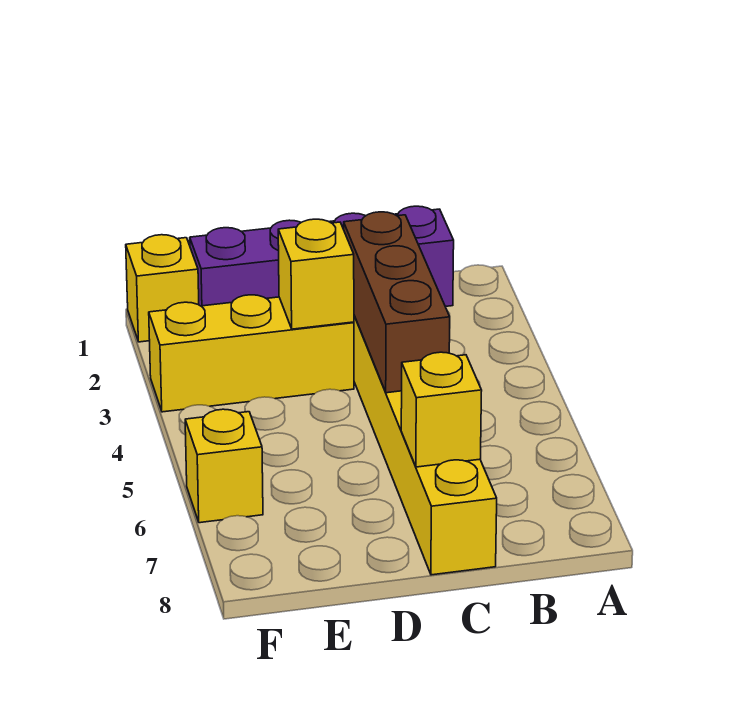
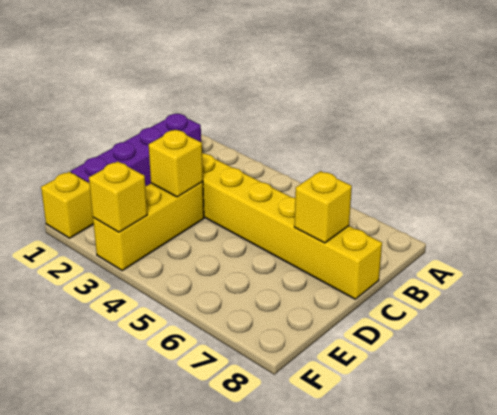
brown brick C3:C5 level 2 -> none
yellow brick F6 level 1 -> yellow brick F3 level 2

